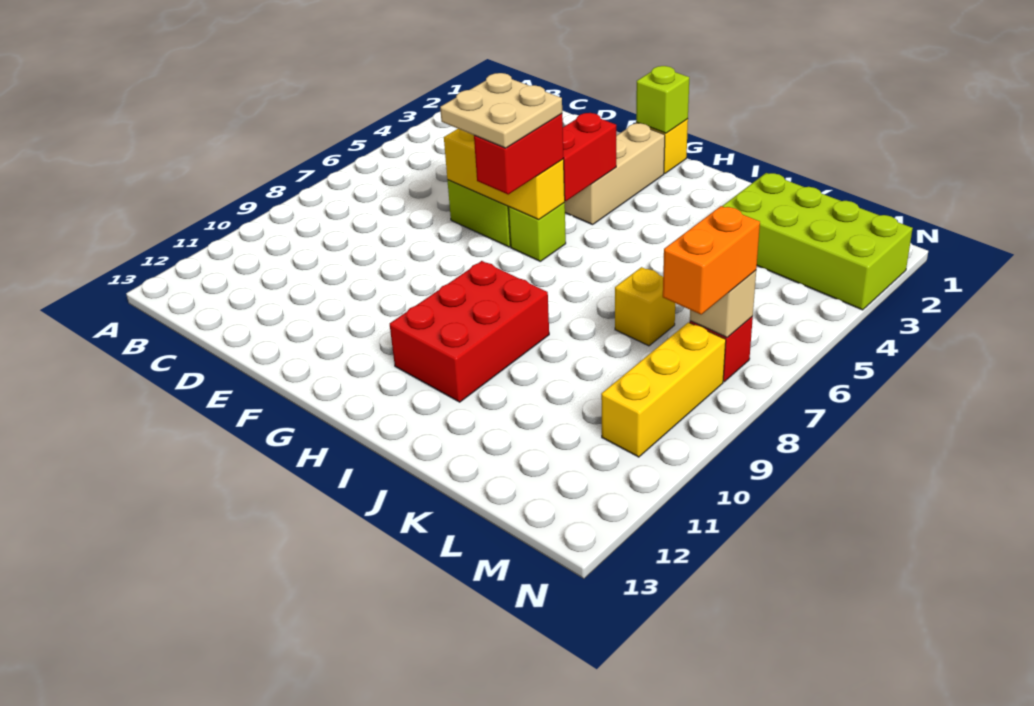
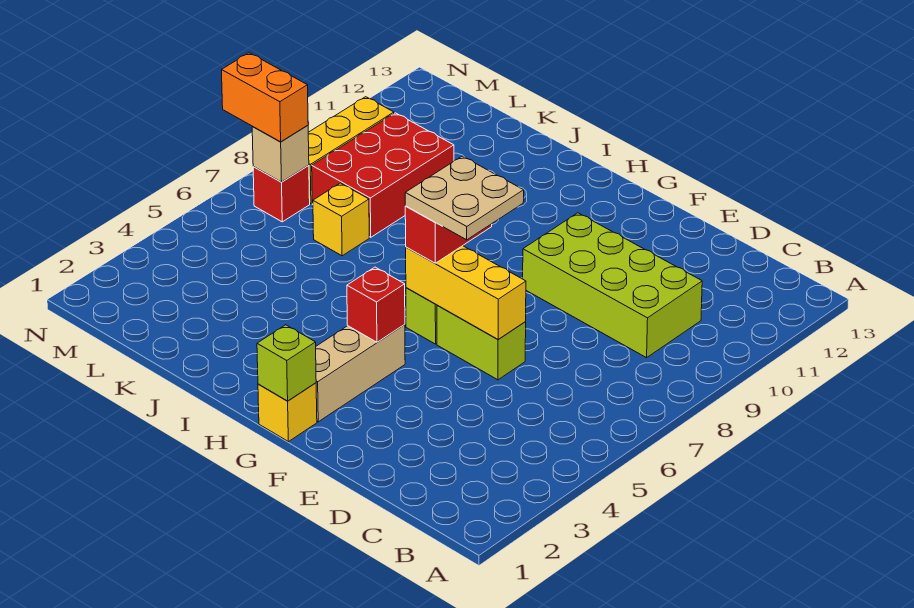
red brick G4:G5 level 2 -> red brick G4 level 2
red brick H9:I11 level 1 -> red brick K8:L10 level 1
lime brick K2:N3 level 1 -> lime brick C9:F10 level 1
orange brick M7:M8 level 3 -> orange brick M7:N7 level 3

